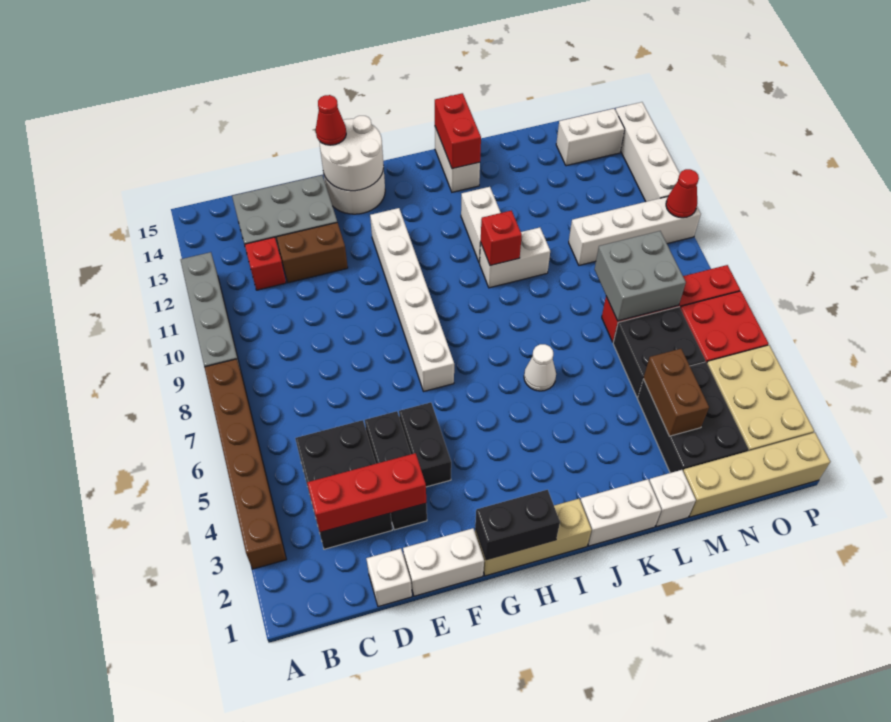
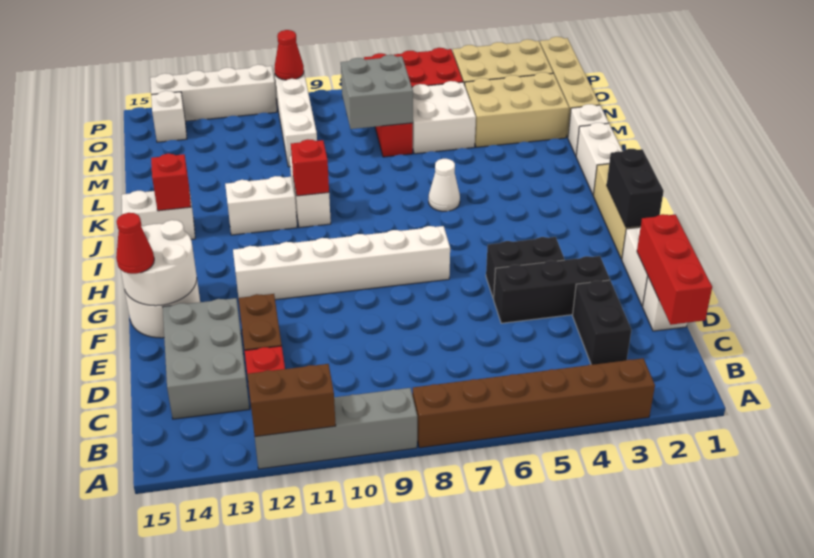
black brick C3:D5 level 1 -> black brick C3:D3 level 1
red brick C3:E3 level 2 -> red brick C1:E1 level 2
red brick J14:J15 level 2 -> red brick J14 level 2
black brick M2:N4 level 1 -> tan brick M2:N4 level 1
brown brick M3:M4 level 2 -> brown brick A11:A12 level 2
black brick M5:N6 level 1 -> white brick M5:N6 level 1
white brick N14:O14 level 1 -> white brick O14 level 1

